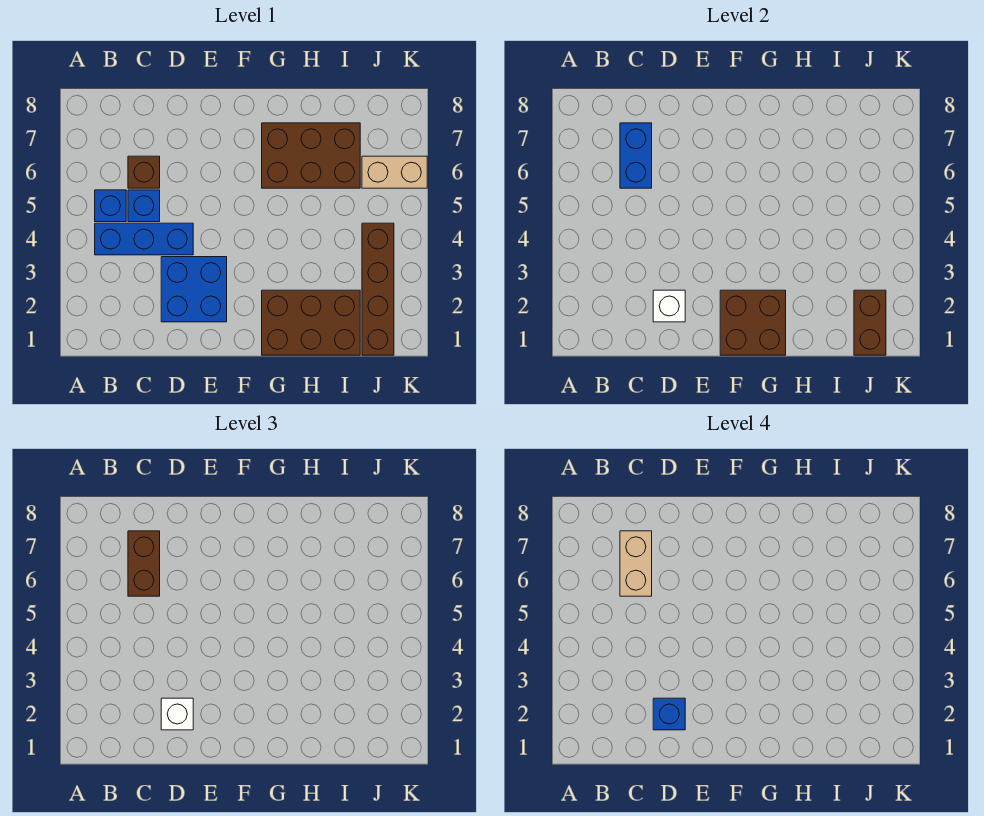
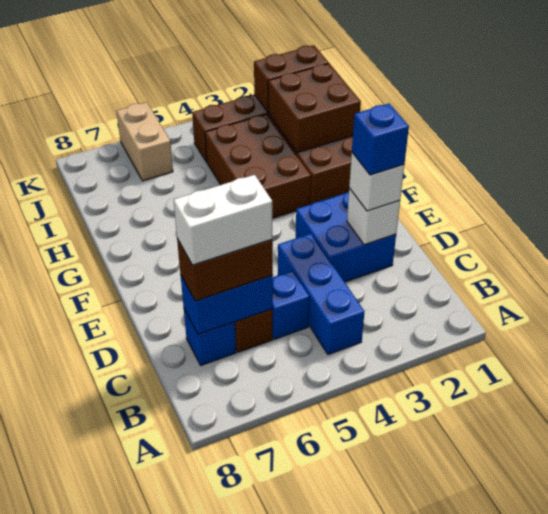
blue brick B5 level 1 -> blue brick C7 level 1
tan brick C6:C7 level 4 -> white brick C6:C7 level 4
brown brick F1:G2 level 2 -> brown brick H1:I2 level 2
brown brick G6:I7 level 1 -> brown brick G3:I4 level 1

